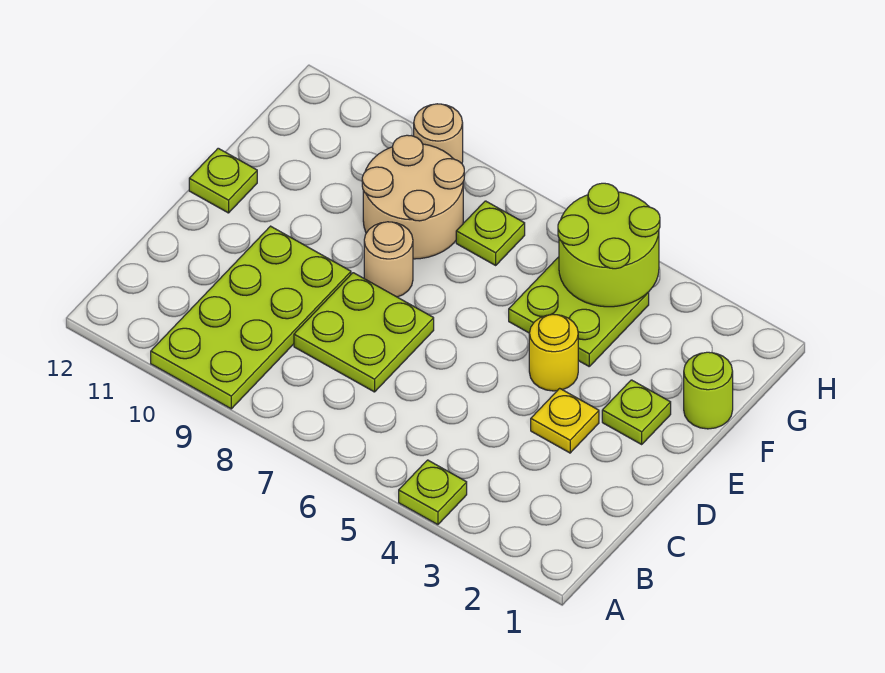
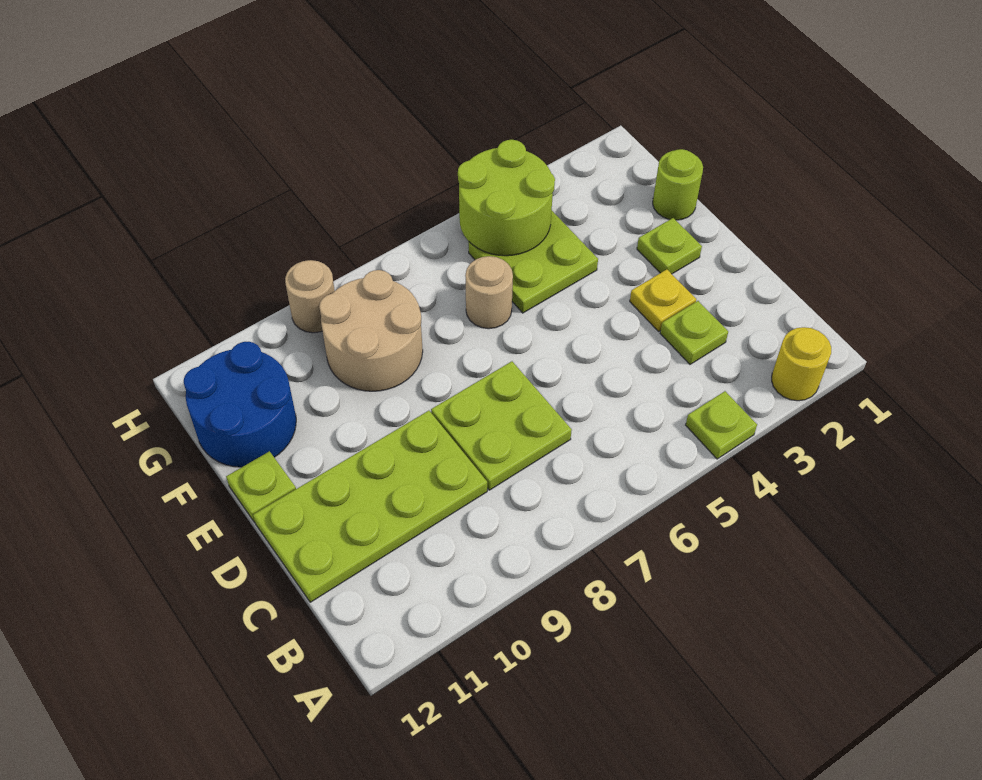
lime plate A9:D10 level 1 -> lime plate C9:D12 level 1
yellow round brick E4 level 1 -> yellow round brick A2 level 1
tan round brick E8 level 1 -> tan round brick F6 level 1
none -> blue round brick F11:G12 level 1
lime plate G7 level 1 -> lime plate C3 level 1

